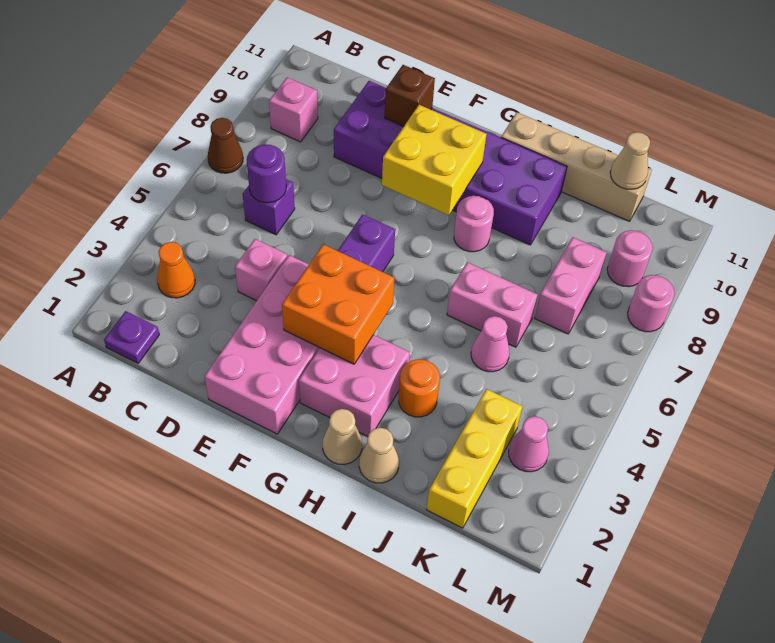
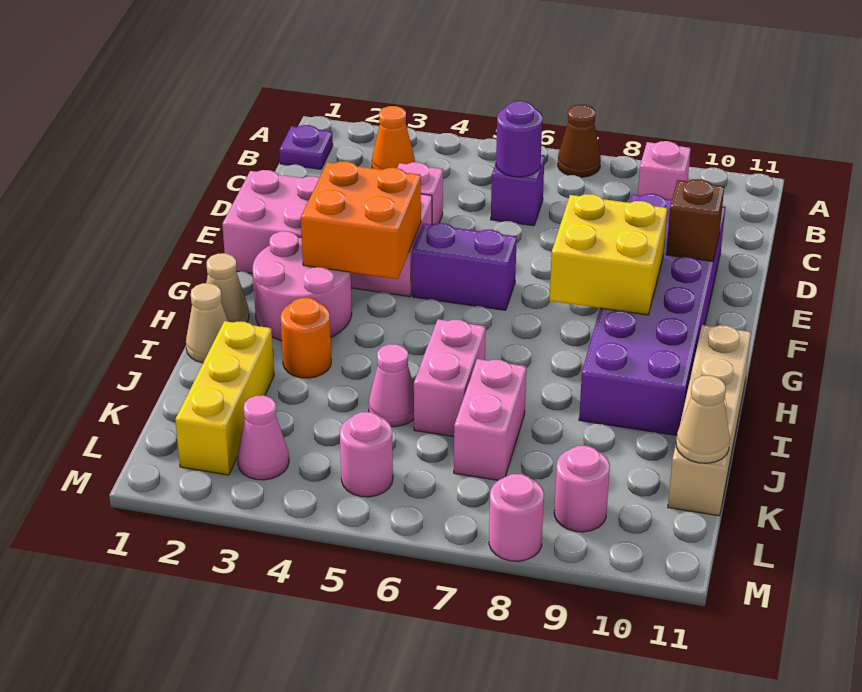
pink brick G2:H3 level 1 -> pink round brick G2:H3 level 1
pink round brick H8 level 1 -> pink round brick L5 level 1
yellow brick K1:K3 level 1 -> yellow brick J2:L2 level 1
pink brick K7:K8 level 1 -> pink brick J7:K7 level 1

